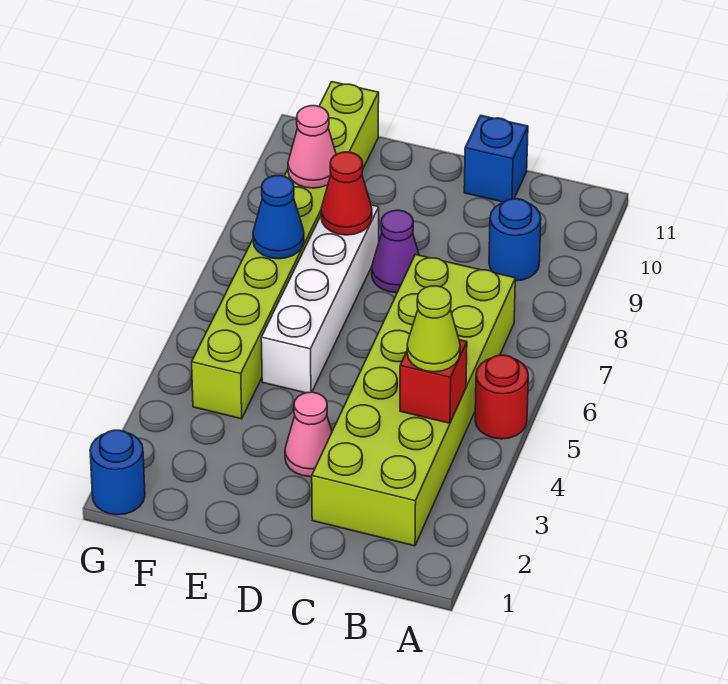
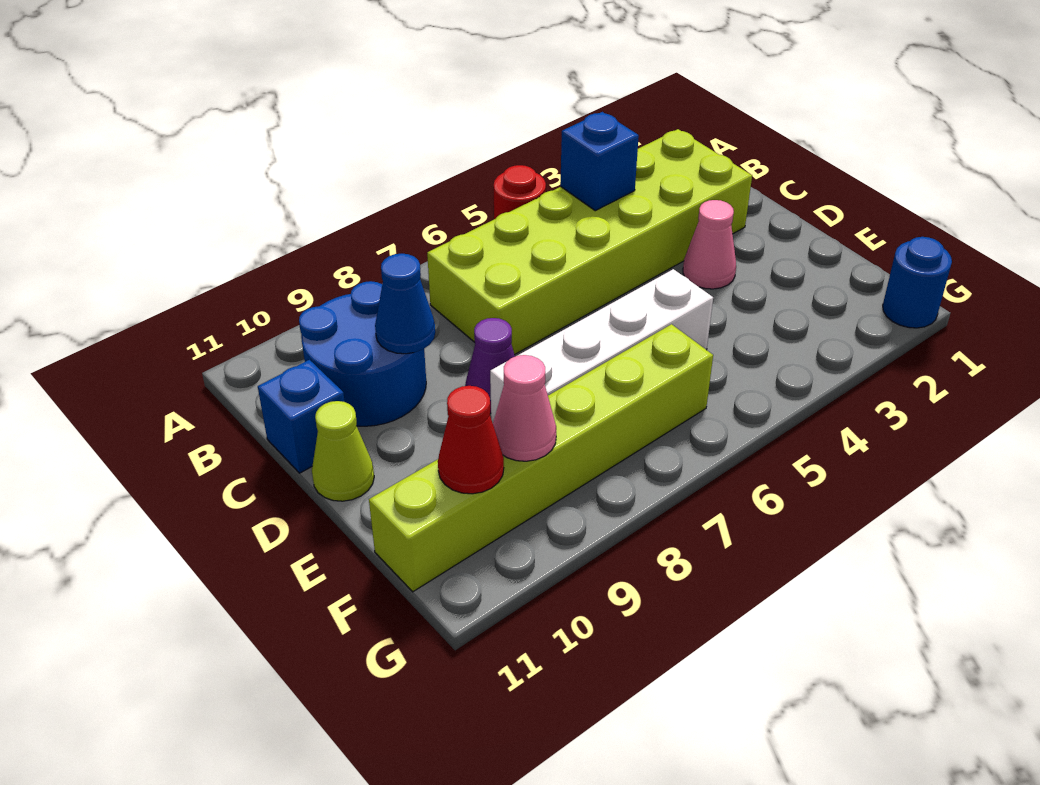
red brick B4 level 2 -> blue brick B4 level 2
lime cone B4 level 3 -> lime cone D11 level 1
blue round brick B9 level 1 -> blue round brick B9:C10 level 1
red cone E8 level 2 -> red cone F10 level 2
lime brick F4:F11 level 1 -> lime brick F6:F11 level 1
blue cone F7 level 2 -> blue cone C9 level 2

